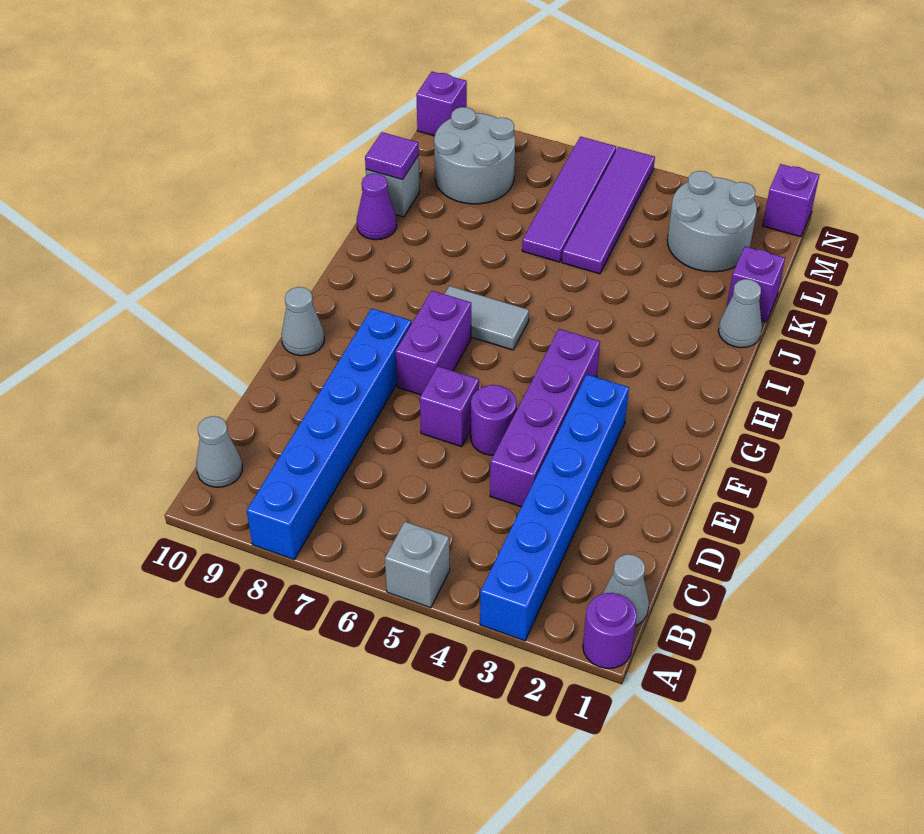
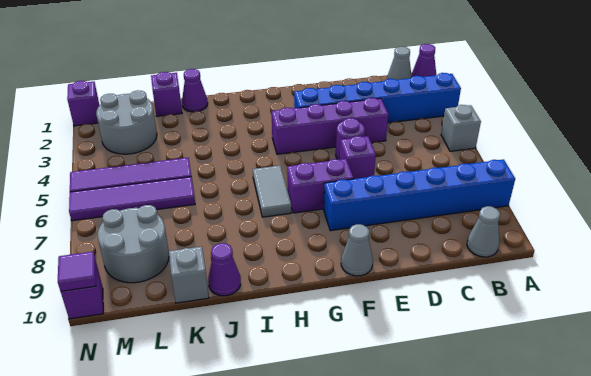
purple round brick A1 level 1 -> purple cone A1 level 1
grey cone J1 level 1 -> purple cone J1 level 1
purple tile K10 level 2 -> purple tile N10 level 2

